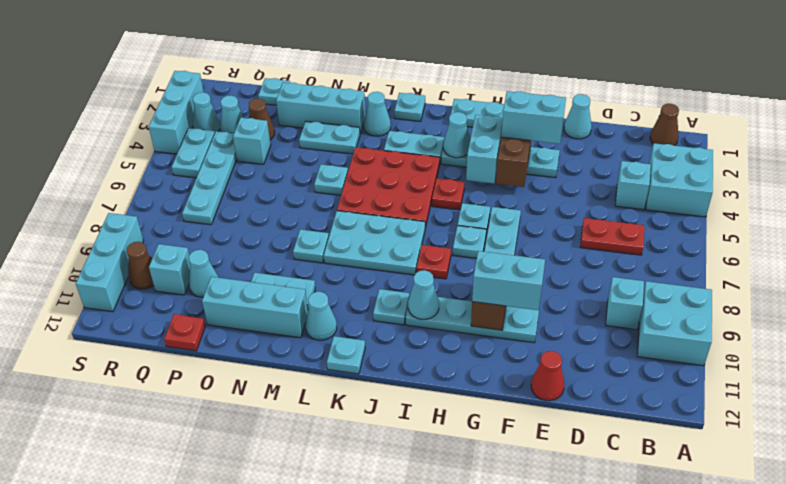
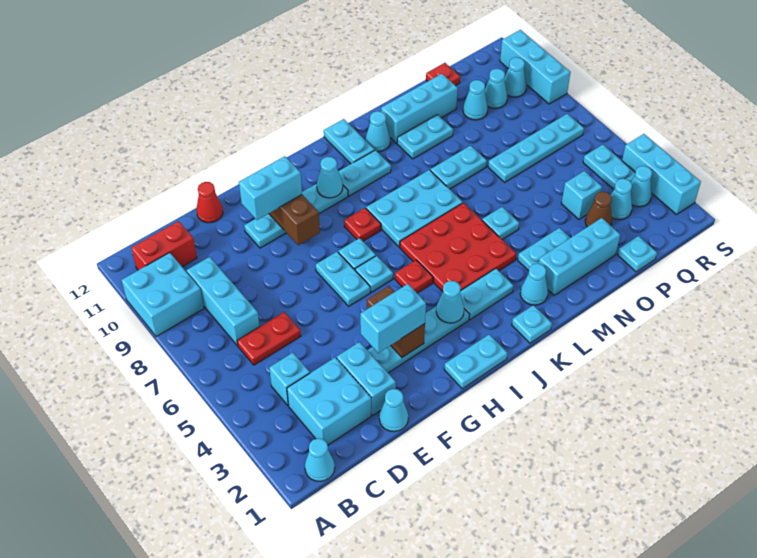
cyan brick A3:B4 level 1 -> cyan brick C2:D3 level 1
brown cone B1 level 1 -> cyan cone B1 level 1
none -> red brick B11:C11 level 1
cyan brick C9 level 1 -> cyan brick C7:C9 level 1
cyan brick H3:H4 level 2 -> cyan brick E2:E3 level 1
cyan plate J10 level 1 -> cyan plate J10:K10 level 1
cyan plate K12 level 1 -> cyan plate K11:K12 level 1
cyan plate M8 level 1 -> cyan plate M8:N8 level 1
cyan plate Q4:Q7 level 1 -> cyan plate O7:R7 level 1
cyan brick Q10 level 1 -> cyan cone Q10 level 1
brown cone R10 level 1 -> cyan cone R10 level 1

